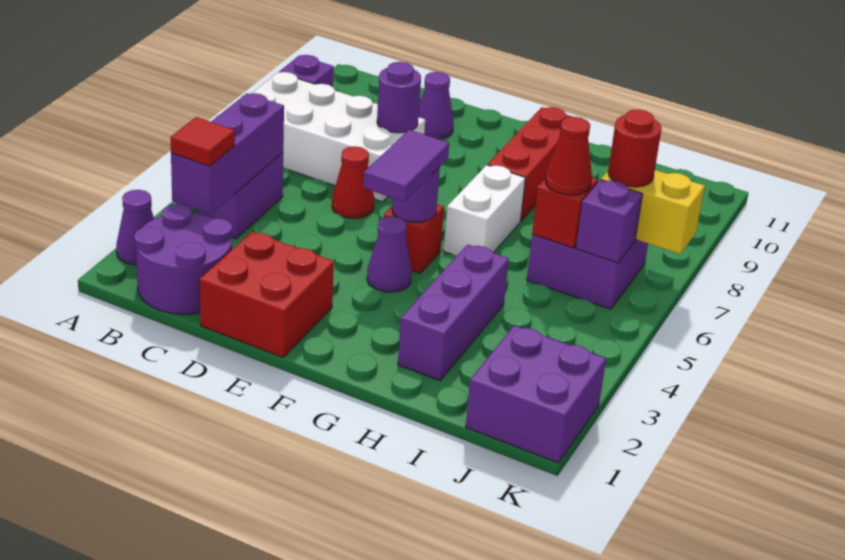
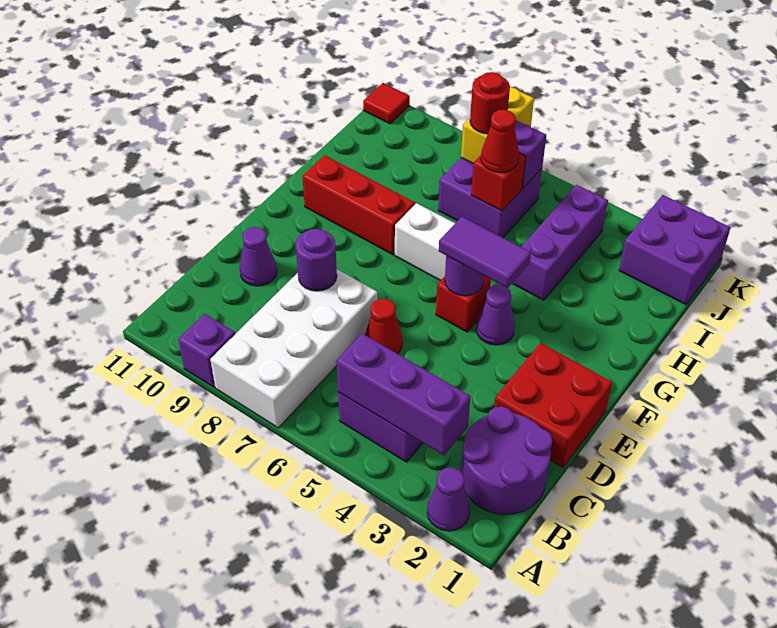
red tile B3 level 3 -> red tile K11 level 1
purple brick H2:H4 level 1 -> purple brick H4:J4 level 1

